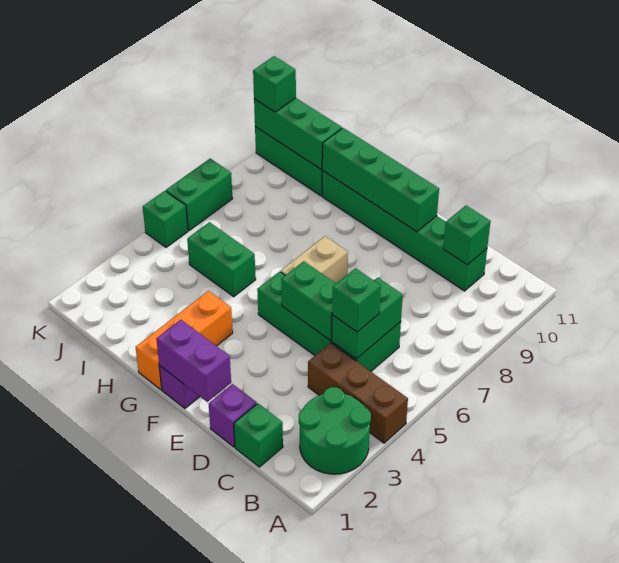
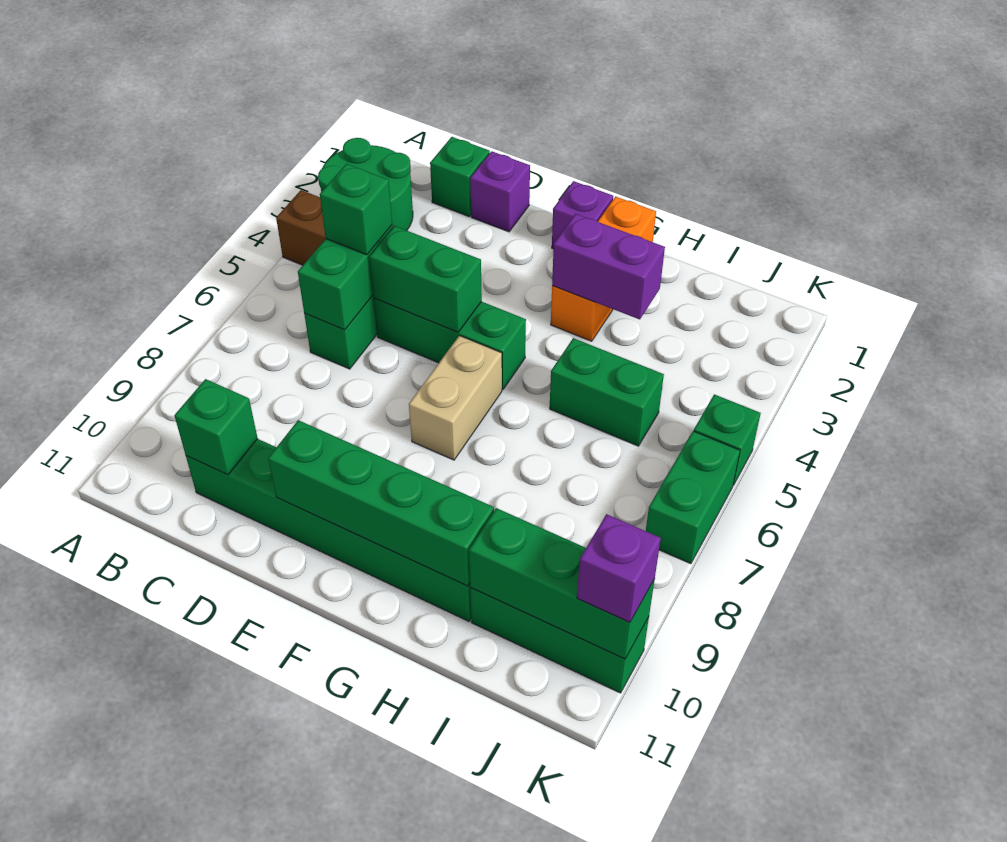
purple brick E1:F1 level 2 -> purple brick G3:H3 level 2
green brick K10 level 3 -> purple brick K10 level 3

